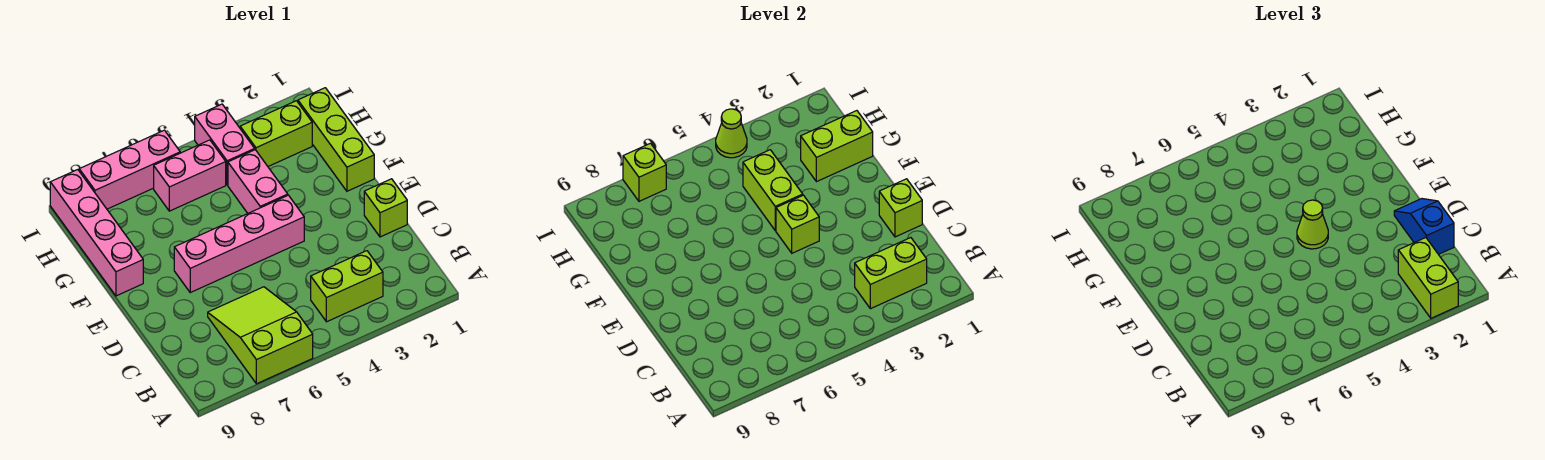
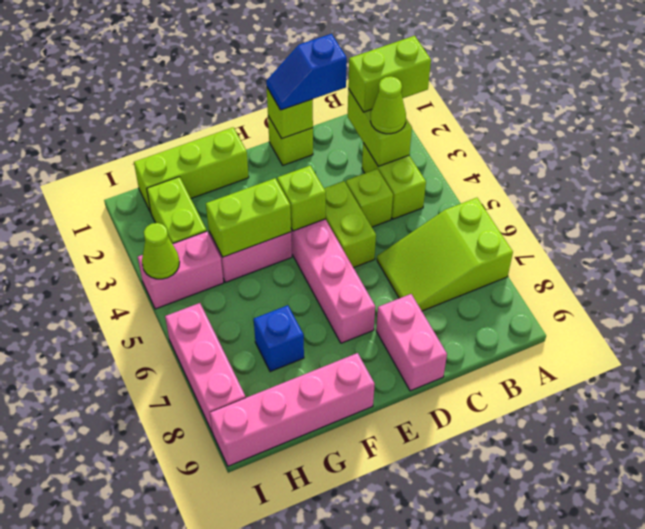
lime cone E4 level 3 -> lime cone B3 level 3
lime brick G1:G2 level 2 -> lime brick D4:D5 level 1
none -> blue brick G7 level 1
pink brick H5:H6 level 1 -> pink brick D8:D9 level 1
lime brick I7 level 2 -> lime brick C4 level 1

